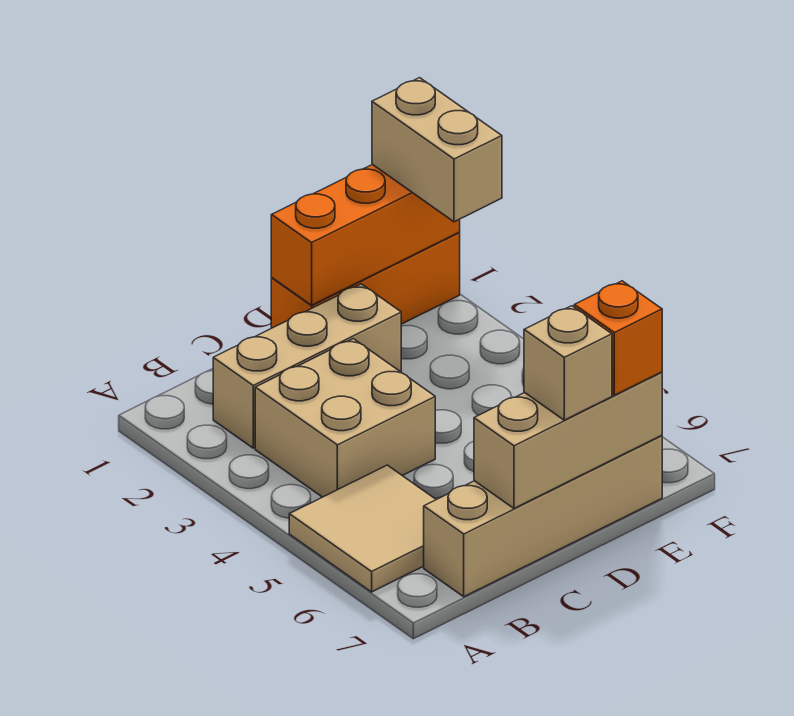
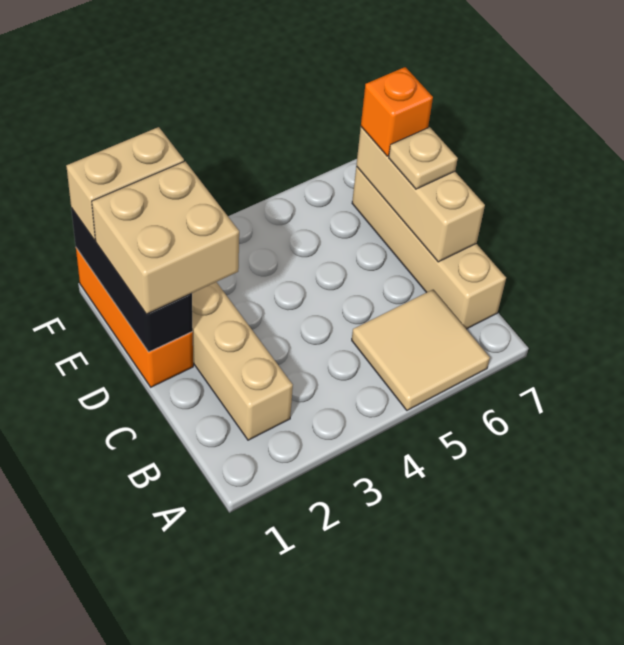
tan brick B3:C4 level 1 -> tan brick D1:E2 level 3
orange brick D1:F1 level 2 -> black brick D1:F1 level 2
tan brick D7 level 3 -> tan plate D7 level 3

